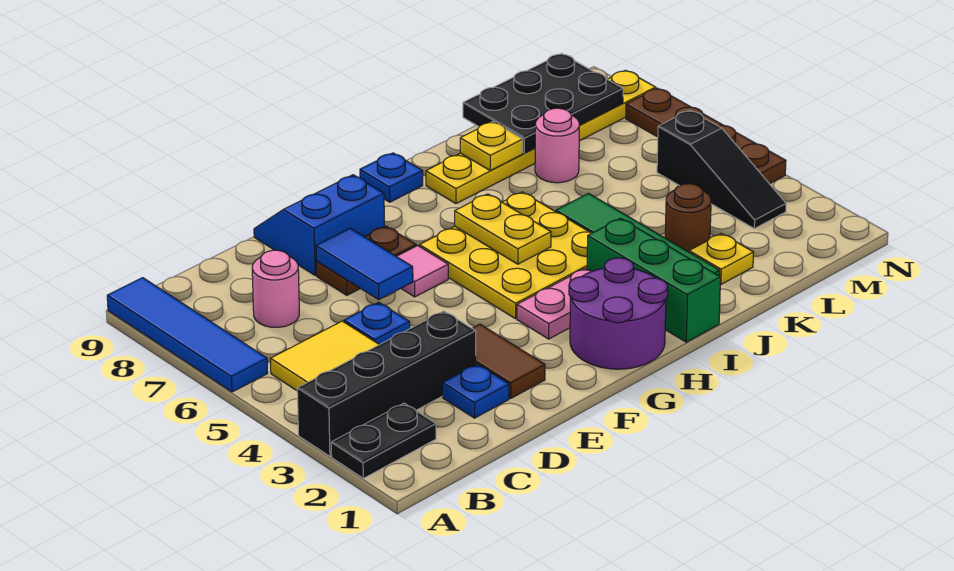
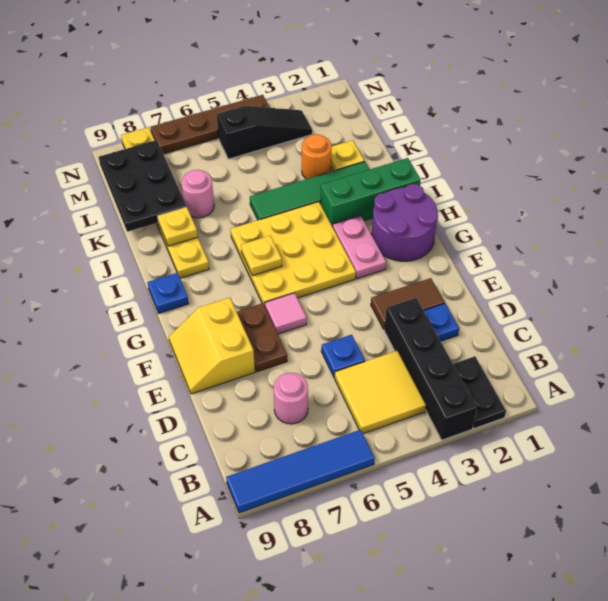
blue tile E6:E7 level 2 -> none
blue slope E8:F9 level 1 top 8 -> yellow slope E8:F9 level 1 top 8
yellow plate H5:H6 level 2 -> yellow plate H6 level 2
brown round brick K3 level 1 -> orange round brick K3 level 1

